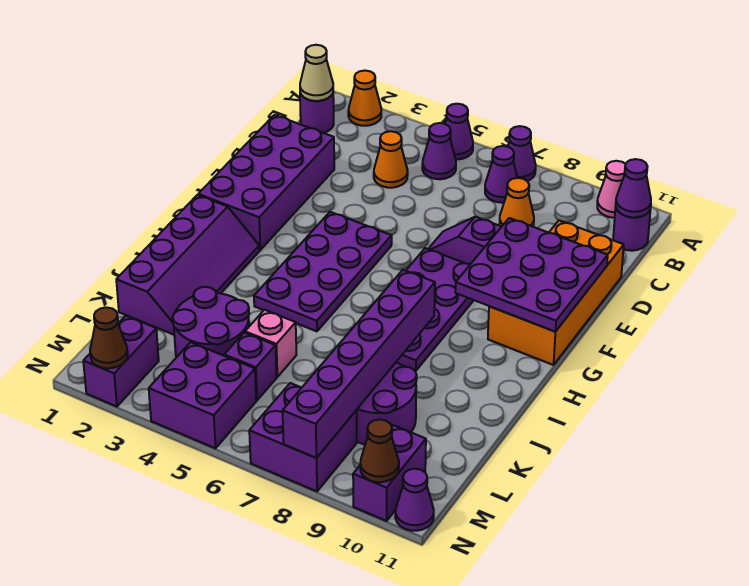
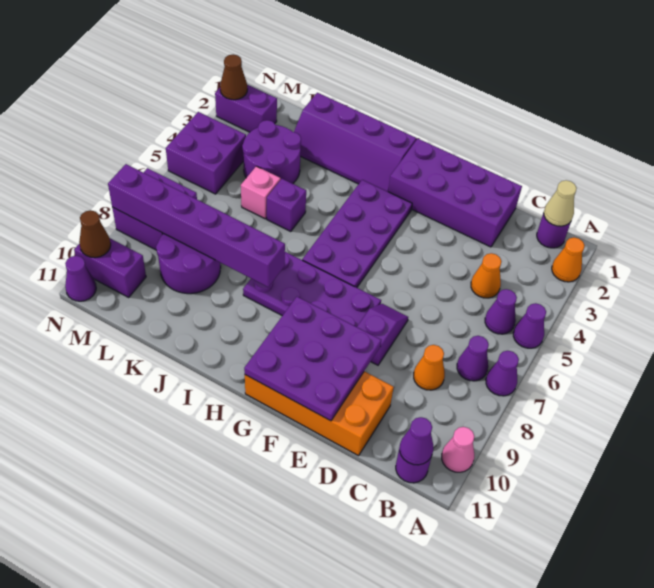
purple plate F4:I5 level 1 -> purple plate G3:H6 level 1
purple brick L5 level 1 -> purple brick J5 level 1

